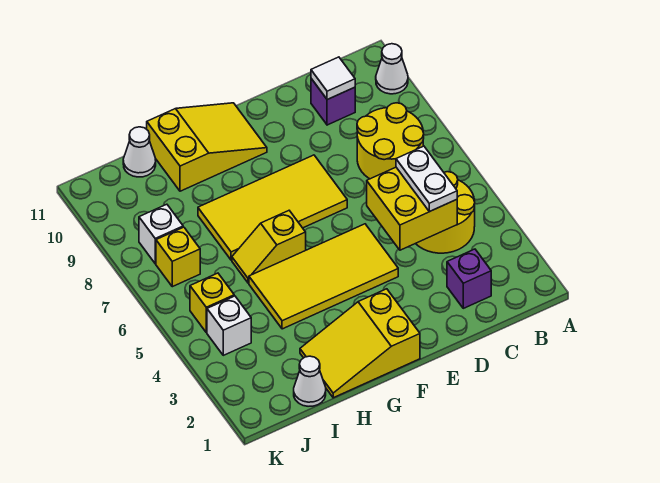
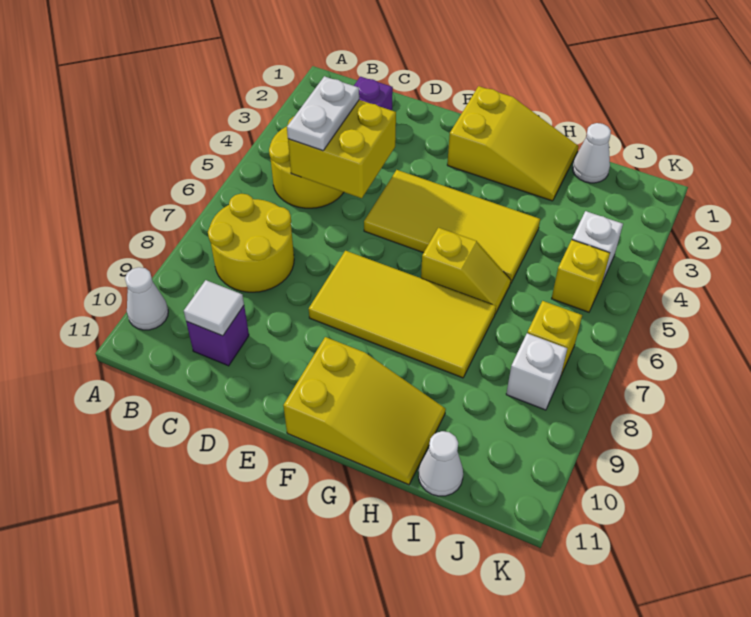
yellow slope F10:H11 level 1 top H -> yellow slope F10:H11 level 1 top F

